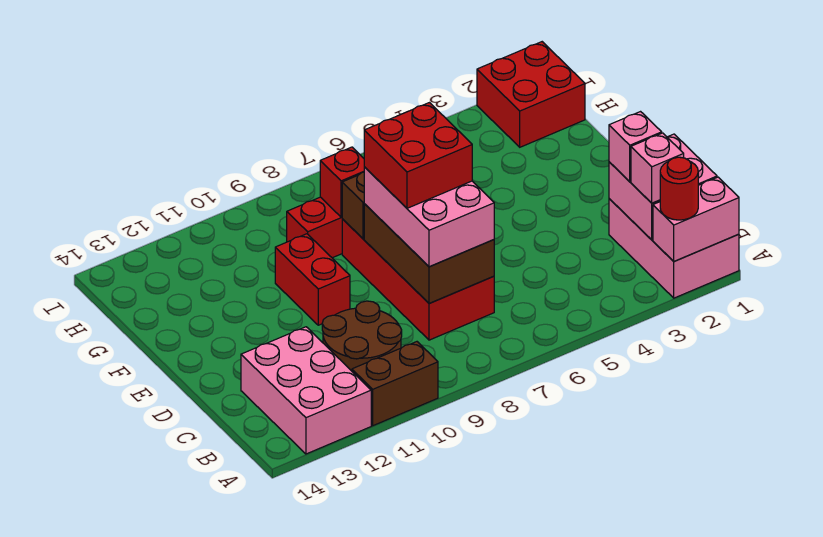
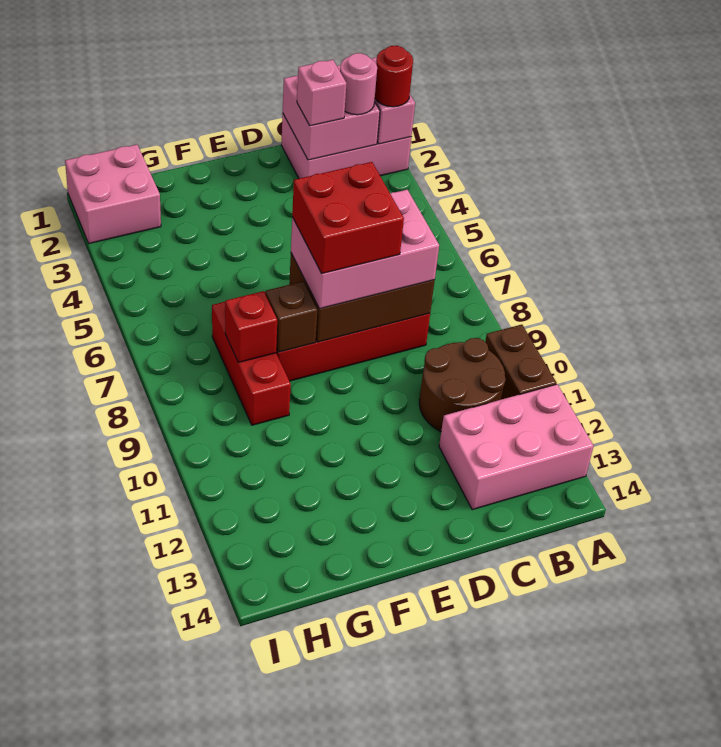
pink brick B2 level 3 -> pink round brick B2 level 3
red brick E10:F10 level 1 -> none
red brick H1:I2 level 1 -> pink brick H1:I2 level 1

